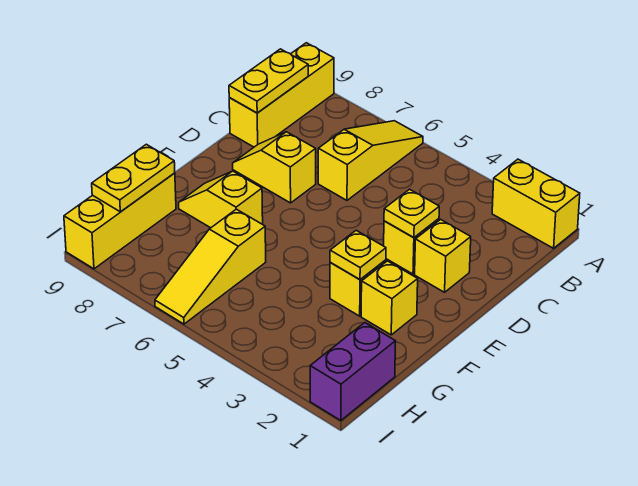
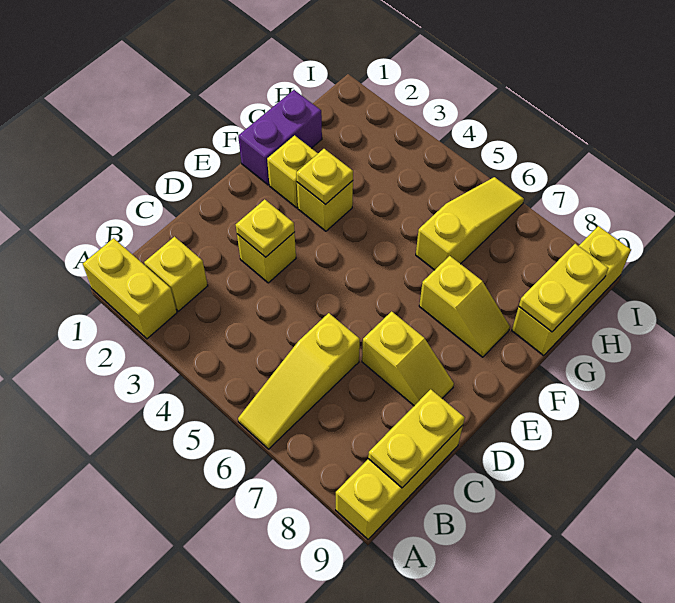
yellow brick D2 level 1 -> yellow brick B2 level 1
purple brick H1:I1 level 1 -> purple brick F1:G1 level 1

